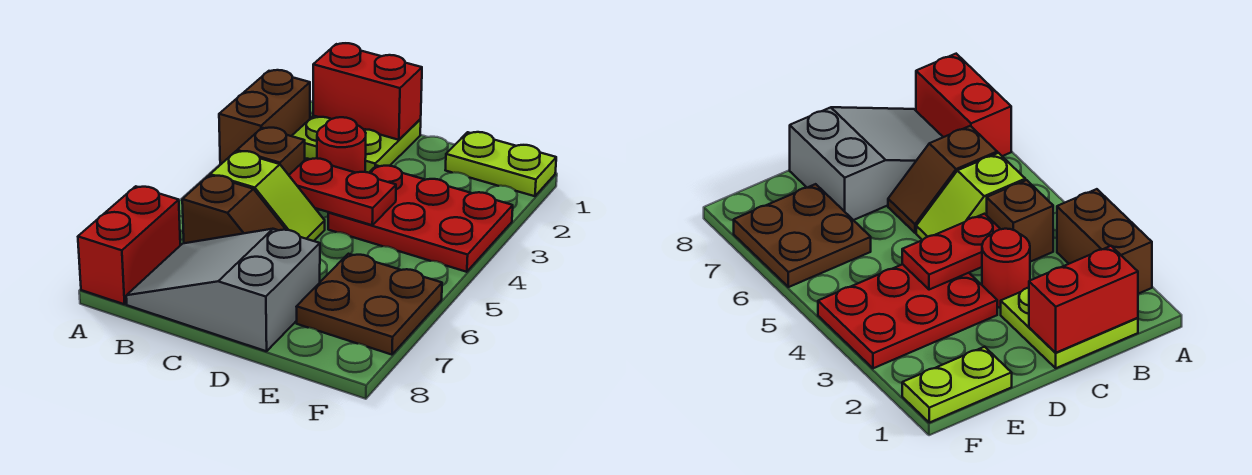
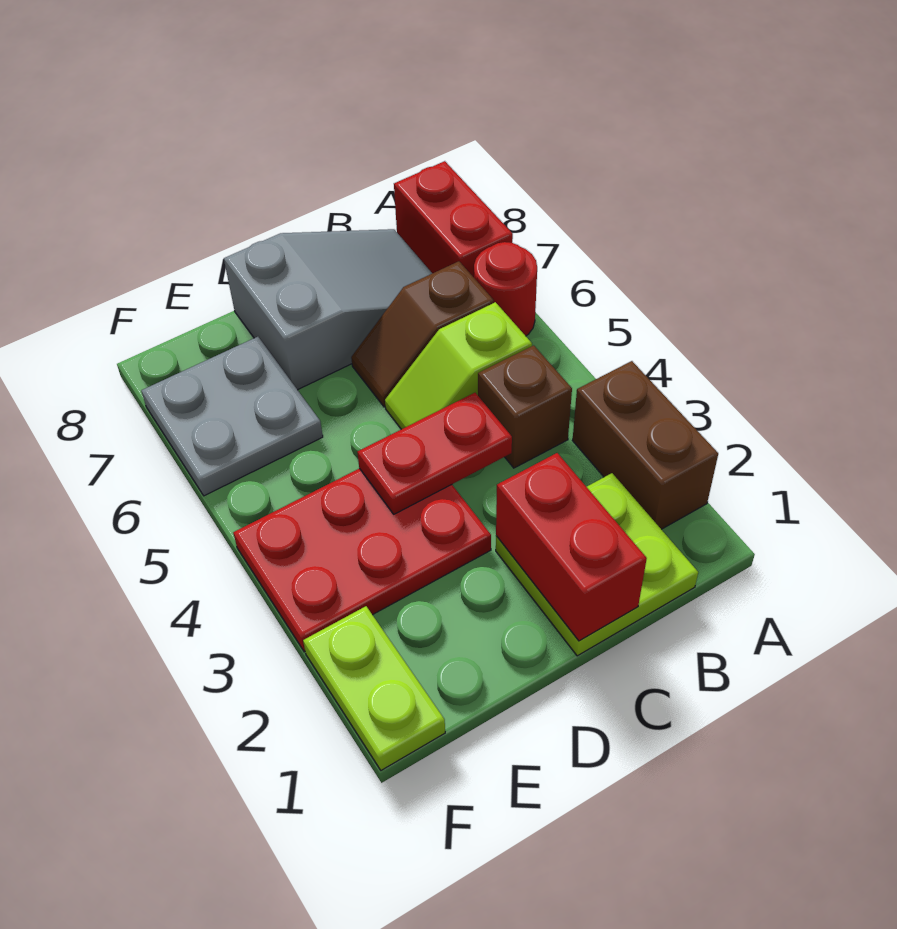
red brick B1:C1 level 2 -> red brick C1:C2 level 2
red round brick C3 level 1 -> red round brick A6 level 1
lime plate E1:F1 level 1 -> lime plate F1:F2 level 1
brown plate E6:F7 level 1 -> grey plate E6:F7 level 1

